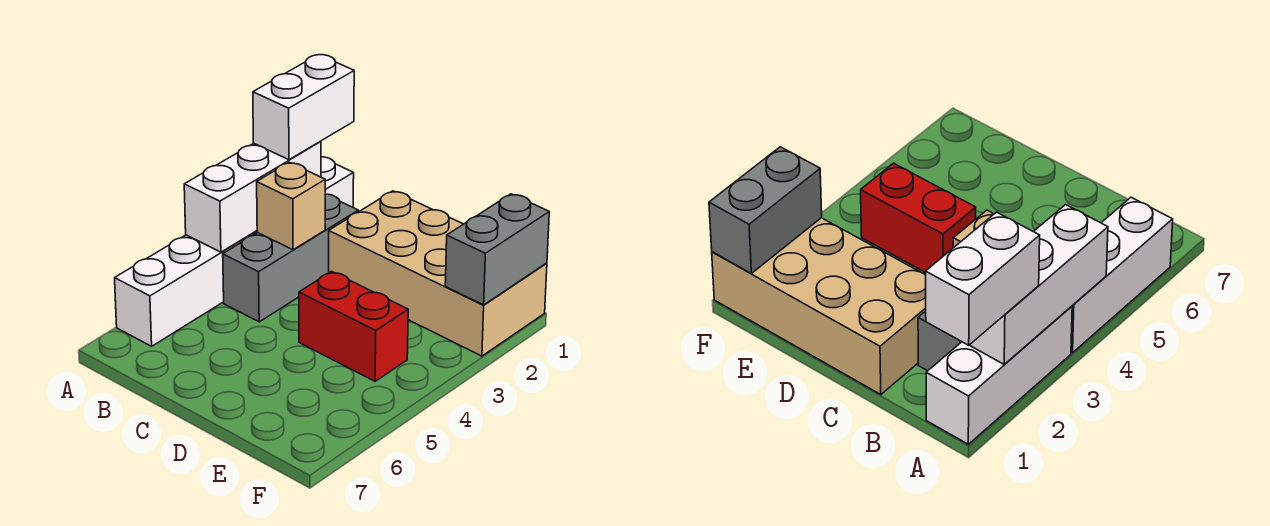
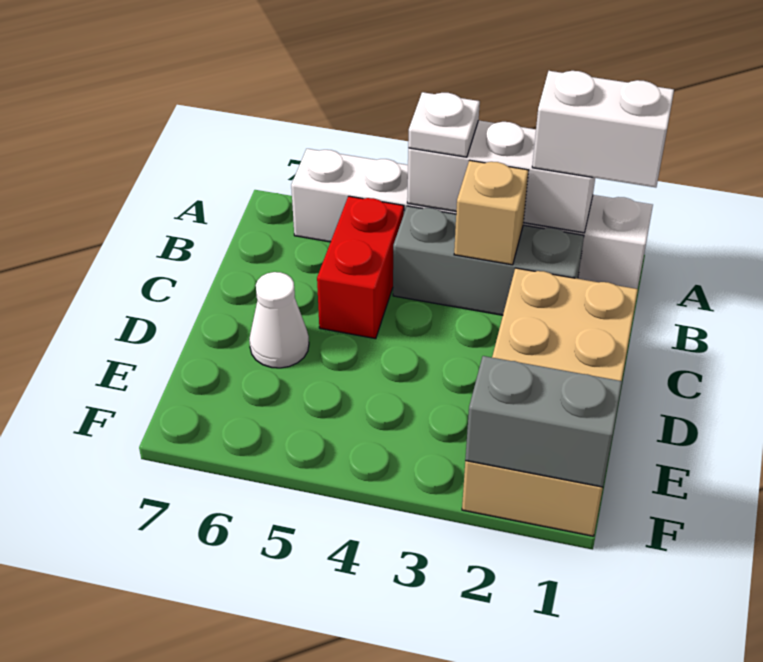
none -> white plate A4 level 3
red brick D4:E4 level 1 -> red brick B5:C5 level 1
none -> white cone D6 level 1

